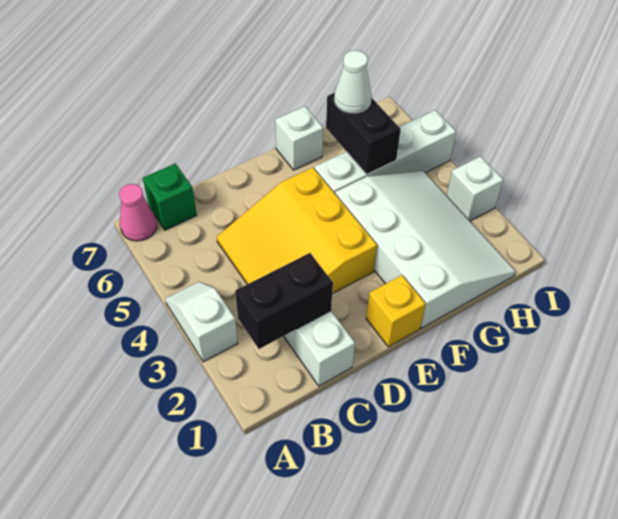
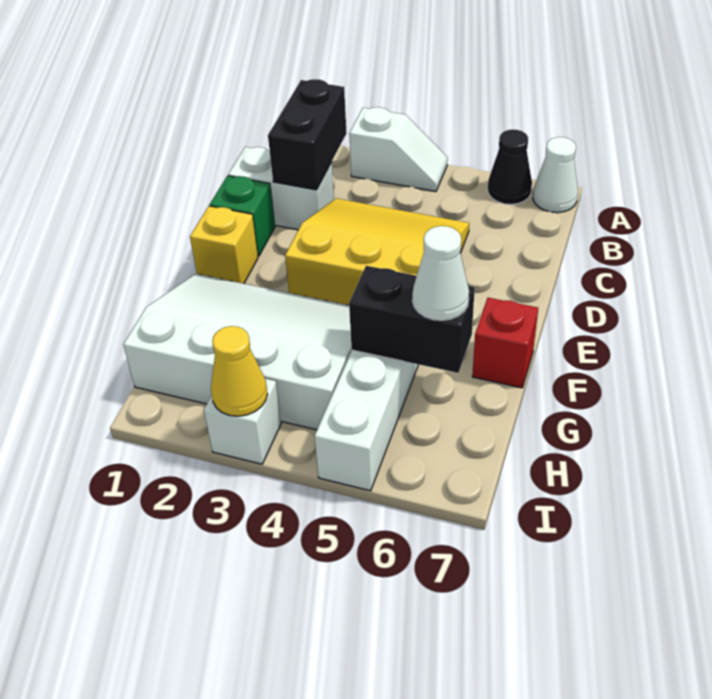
none -> black cone A6 level 1
pink cone A7 level 1 -> white cone A7 level 1
green brick B7 level 1 -> green brick D1 level 1
white slope F1:H4 level 1 top F -> white slope F1:H4 level 1 top H
white brick F7 level 1 -> red brick F7 level 1
none -> yellow cone I3 level 2

